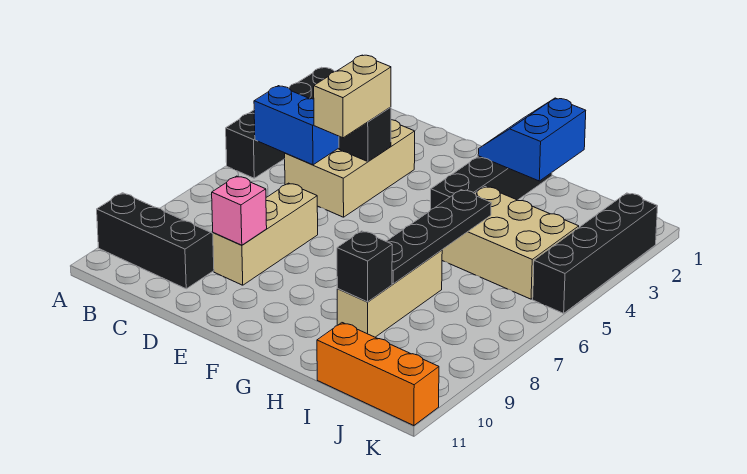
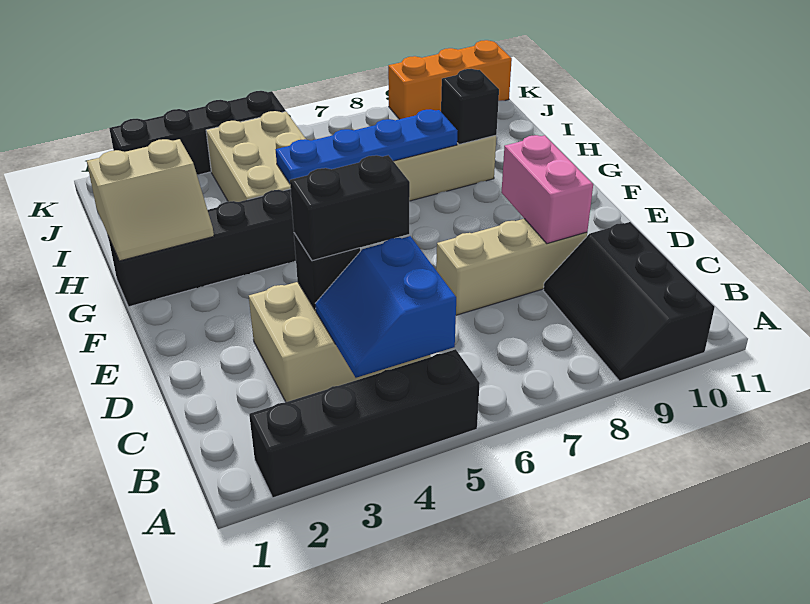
tan brick D4:D5 level 3 -> black brick D4:D5 level 3
pink brick D9 level 2 -> pink brick D9:E9 level 2
blue slope G1:H2 level 2 top H -> tan slope G1:H2 level 2 top H
black plate H5:H8 level 2 -> blue plate H5:H8 level 2
orange brick I11:K11 level 1 -> orange brick K9:K11 level 1

